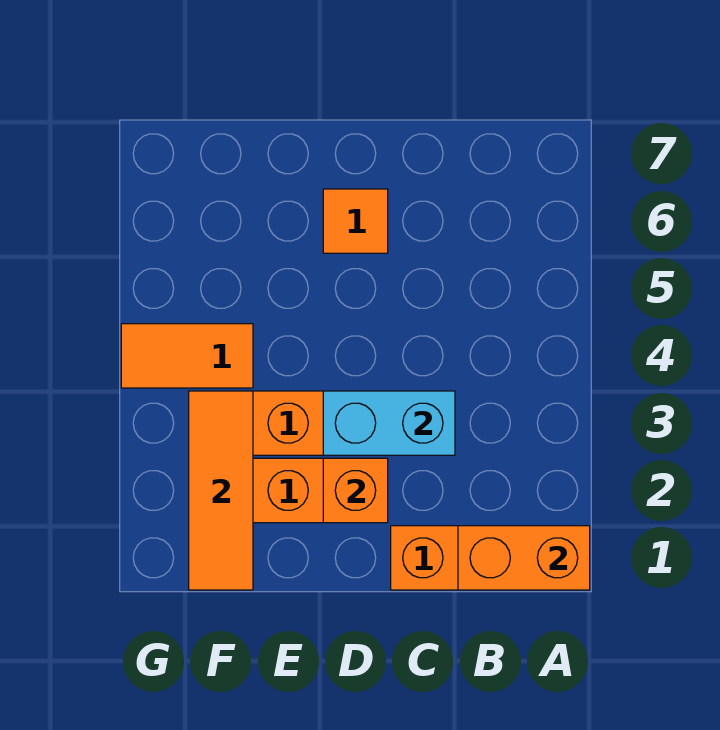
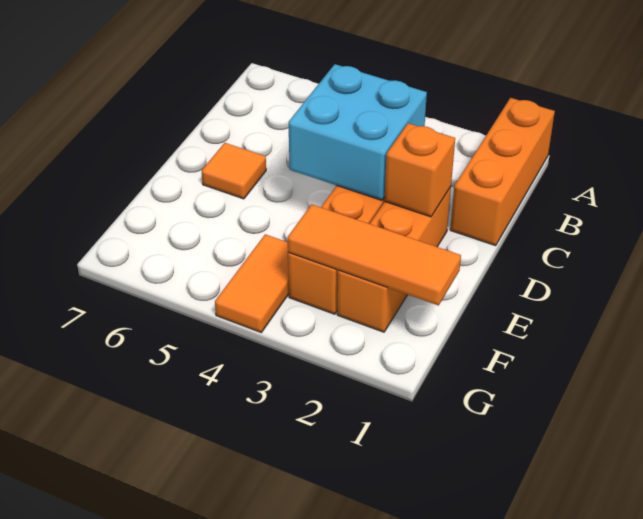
orange brick A1:B1 level 2 -> none
cyan brick C3:D3 level 2 -> cyan brick C3:D4 level 2

